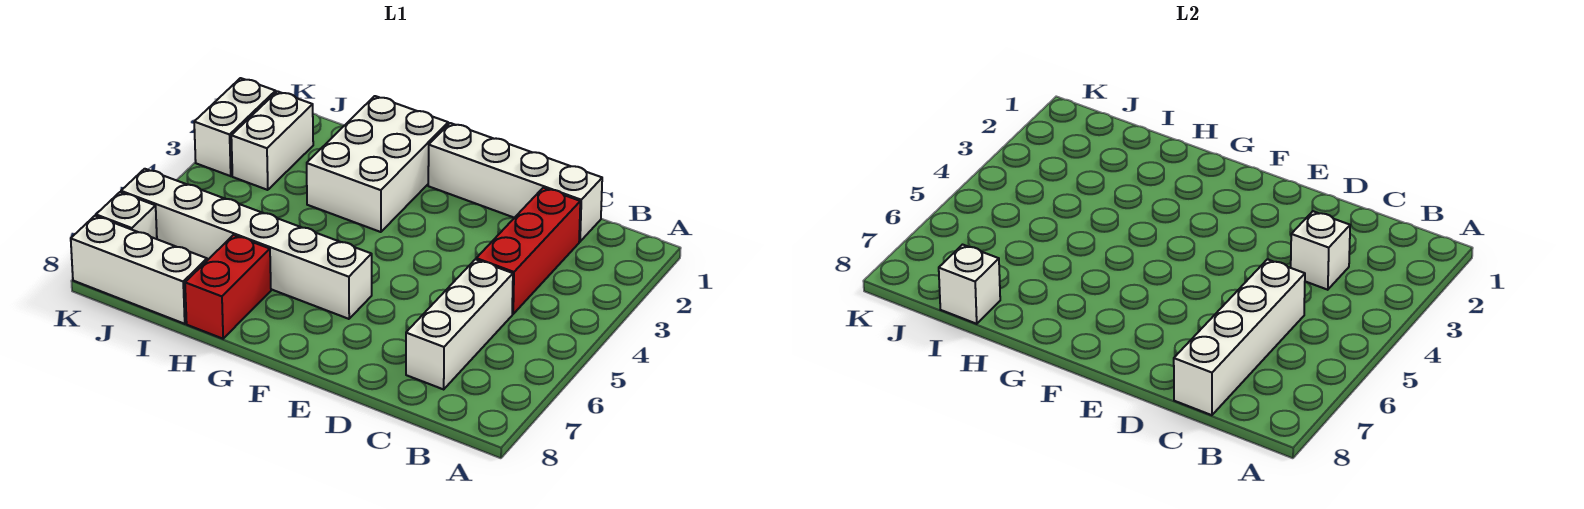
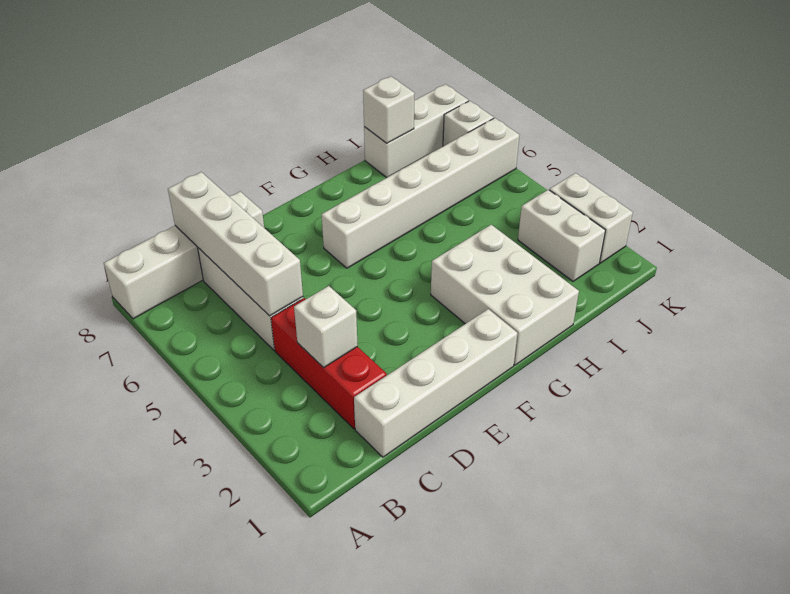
none -> white brick A8:D8 level 1
red brick H7:H8 level 1 -> none

